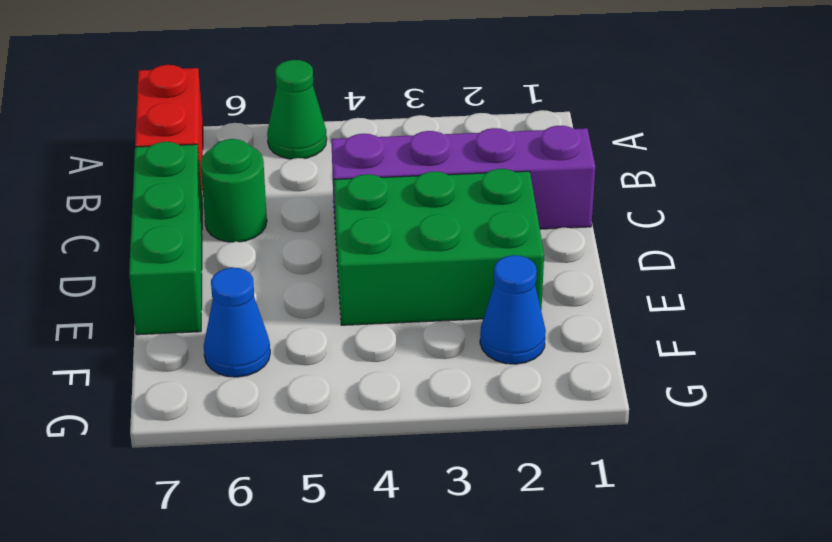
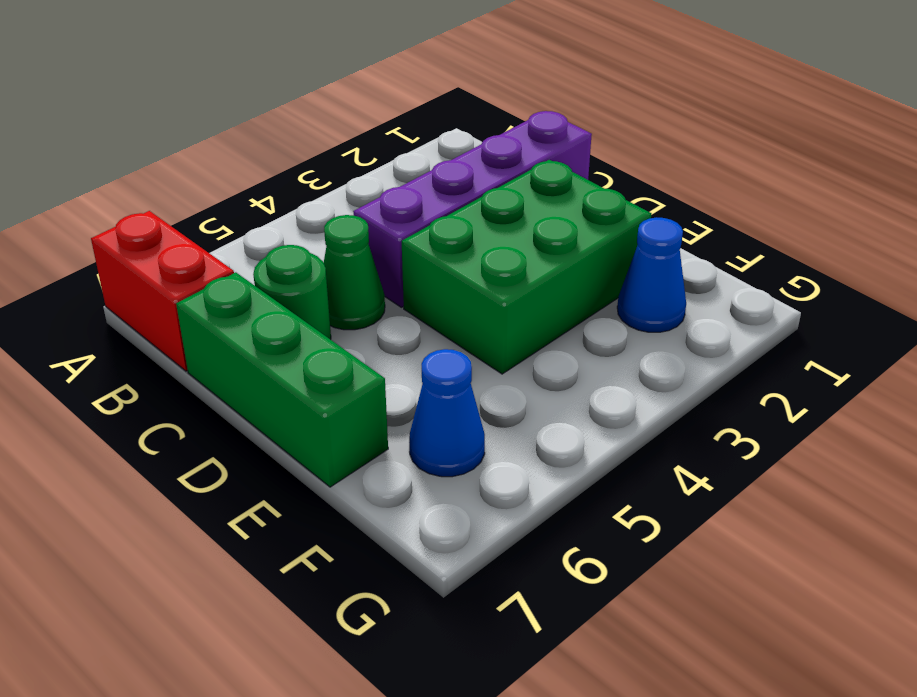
green cone A5 level 1 -> green cone C5 level 1

